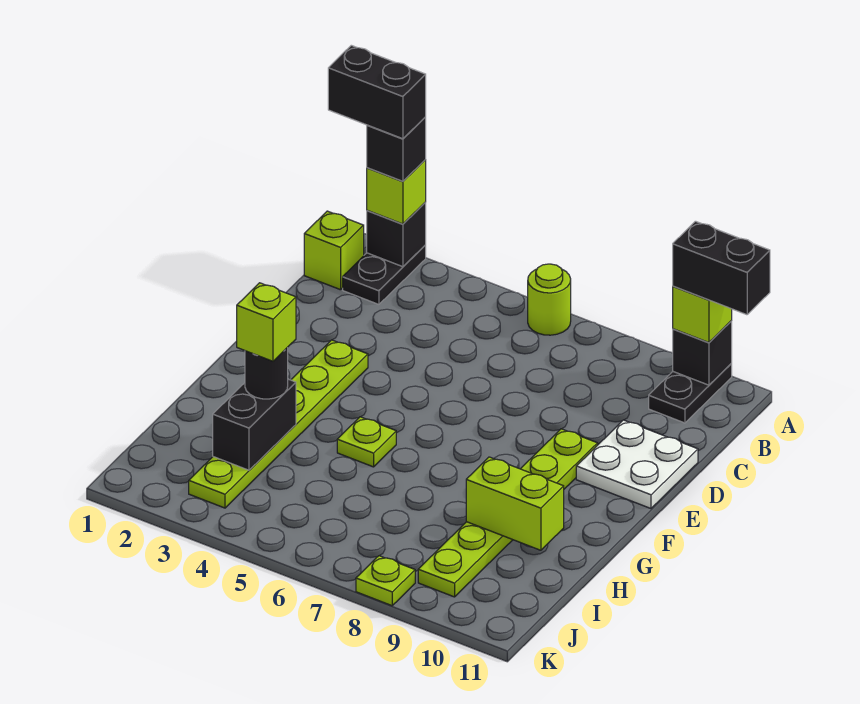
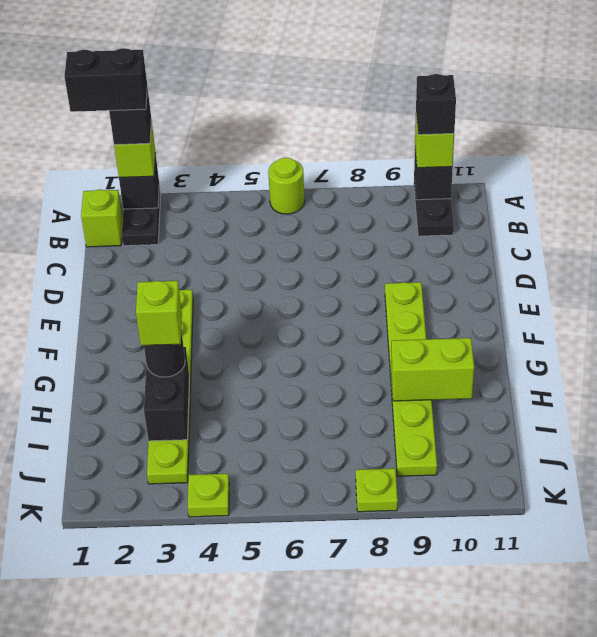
black brick A10:A11 level 4 -> black brick A10 level 4
white plate D10:E11 level 1 -> none
lime plate G5 level 1 -> lime plate K4 level 1

